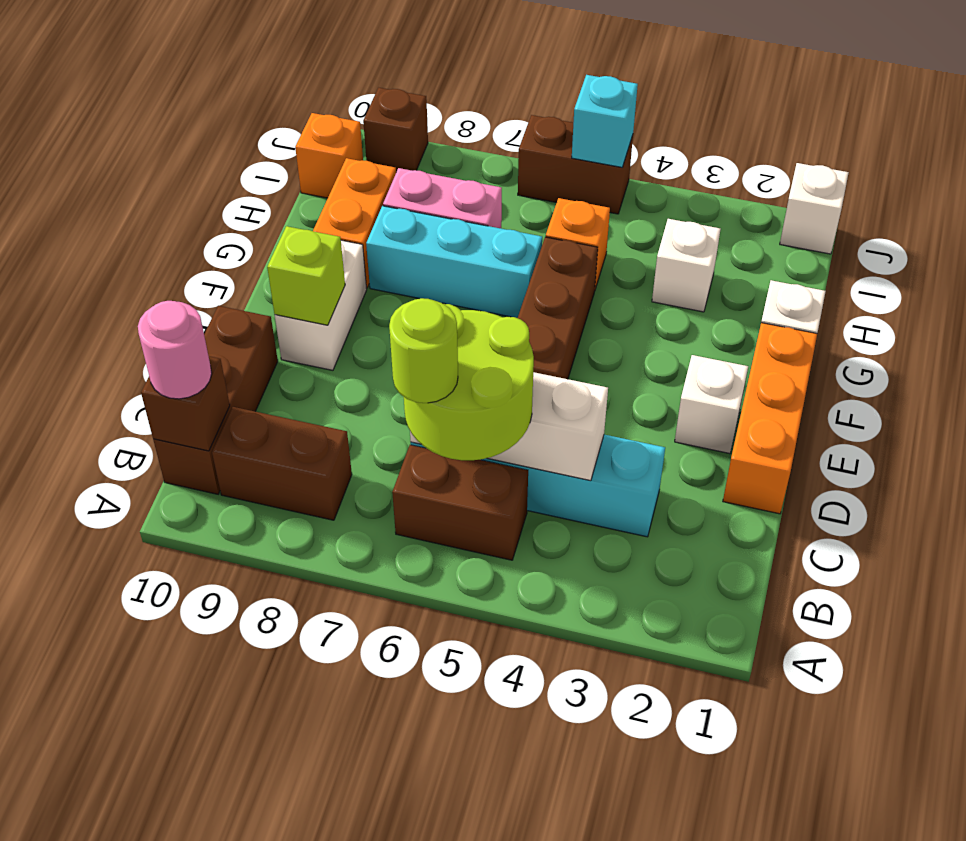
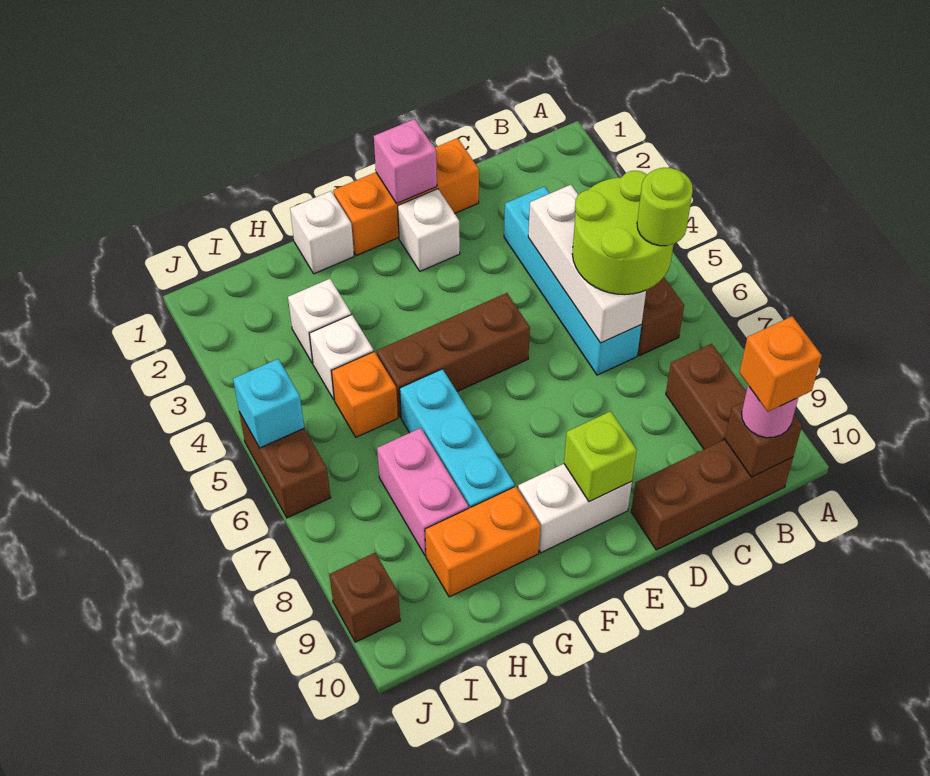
none -> pink brick E1 level 2
orange brick I10 level 1 -> orange brick B10 level 4
white brick J1 level 1 -> white brick H4 level 1

